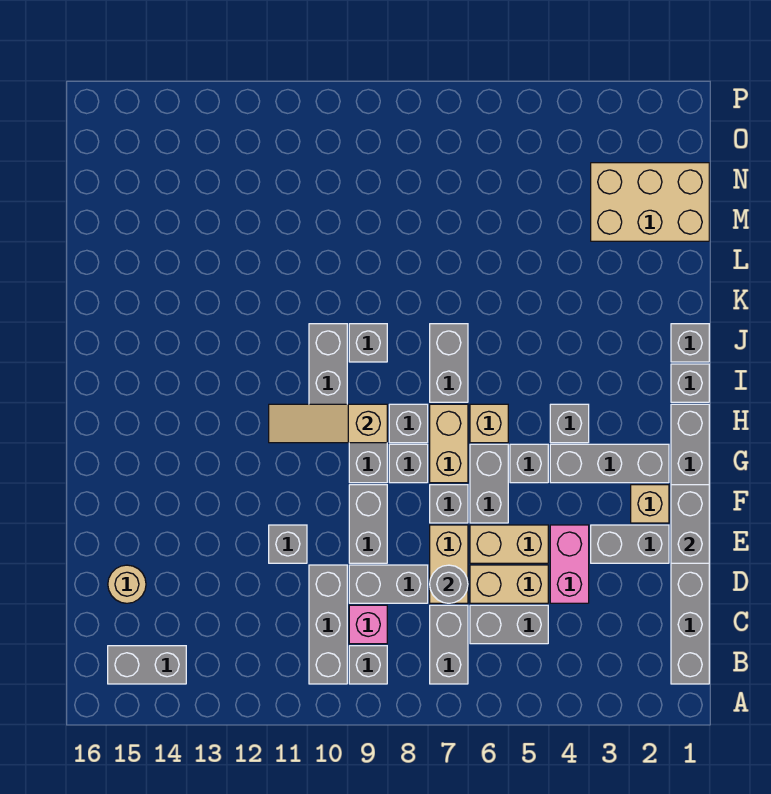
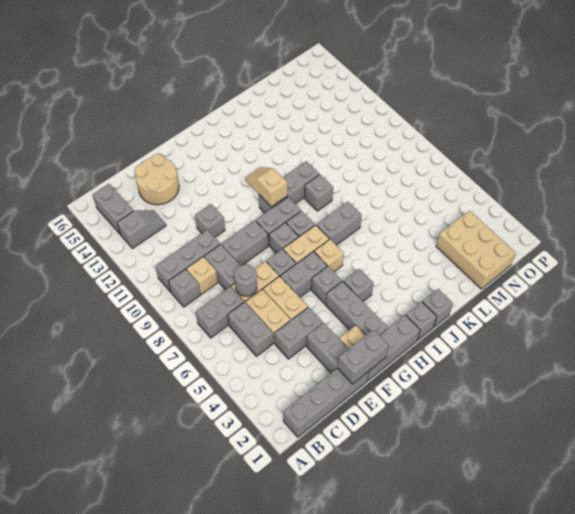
none -> grey slope B13:C13 level 1 top B
pink brick C9 level 1 -> tan brick C9 level 1
pink brick D4:E4 level 1 -> grey brick D4:E4 level 1
tan round brick D15 level 1 -> tan round brick D14:E15 level 1
tan slope H9:H11 level 2 top 9 -> tan slope H10:H11 level 2 top 10

